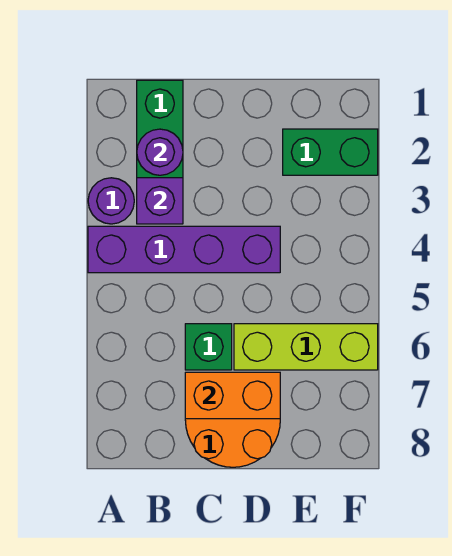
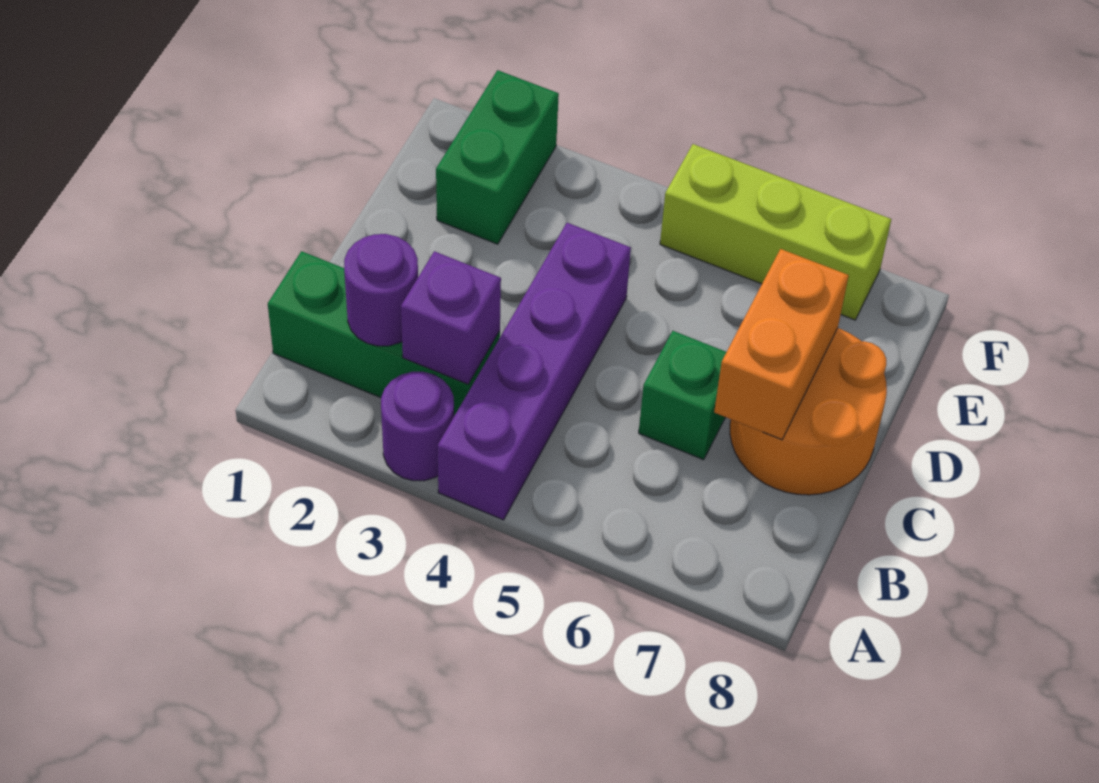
lime brick D6:F6 level 1 -> lime brick F5:F7 level 1

